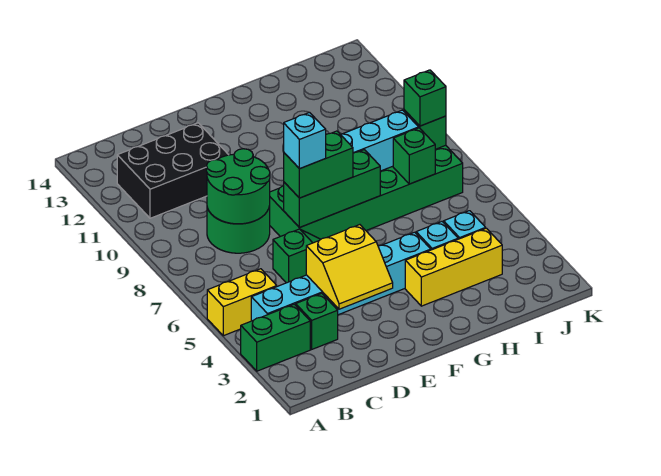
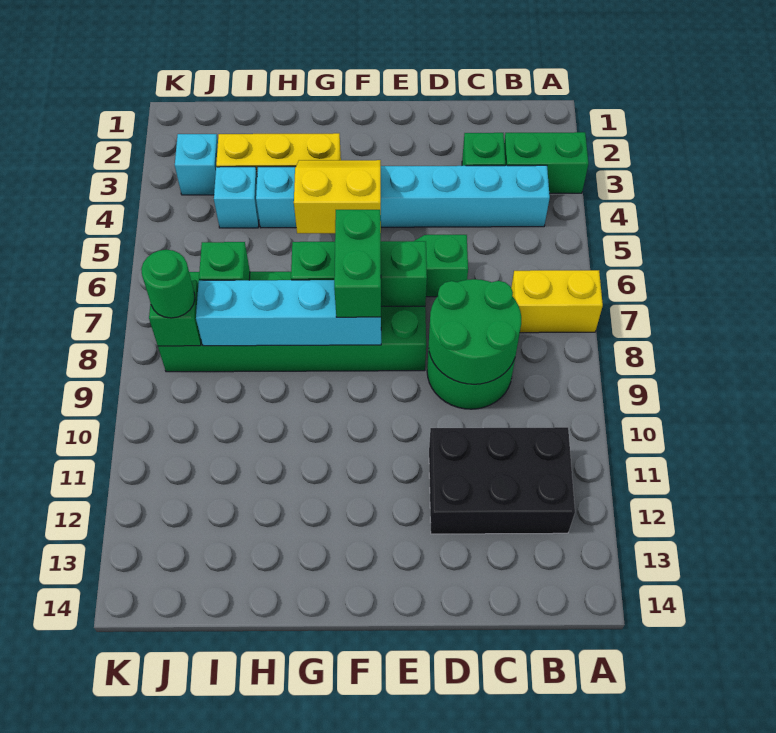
yellow brick A5:B5 level 1 -> yellow brick A7:B7 level 1
yellow slope D3:E4 level 2 top 4 -> yellow slope F4:G5 level 2 top 5
green brick E7:F7 level 3 -> green brick F7:F8 level 3
cyan brick E7 level 4 -> cyan brick J3 level 1
green brick J8 level 3 -> green round brick J8 level 3

